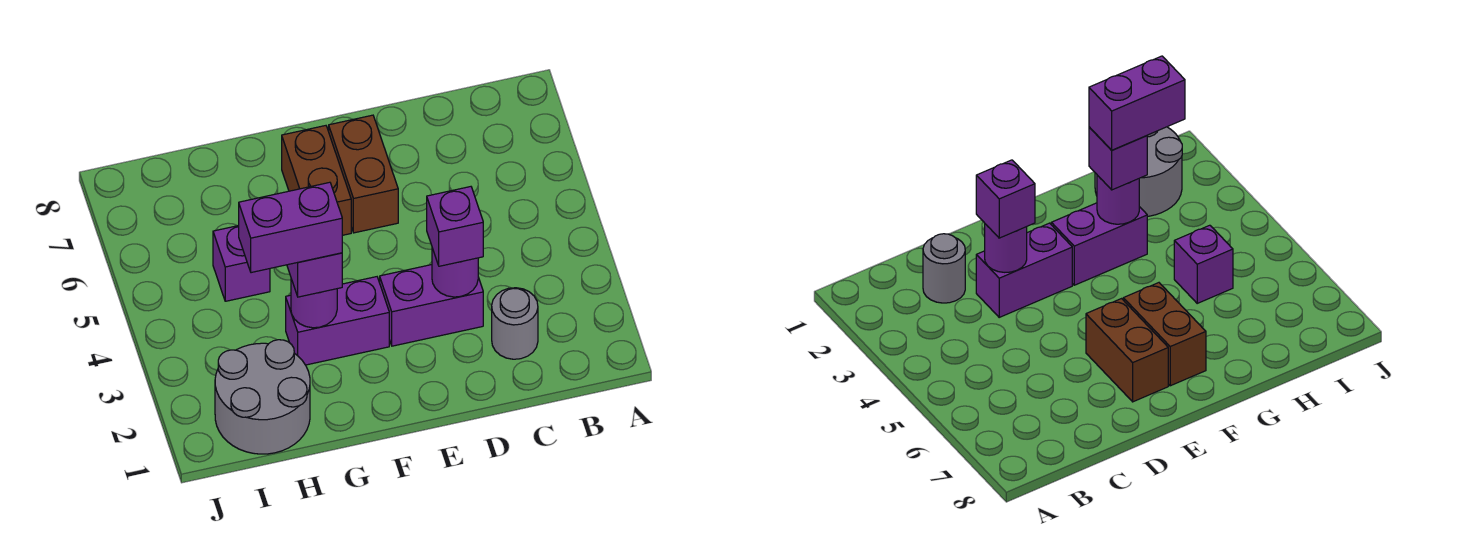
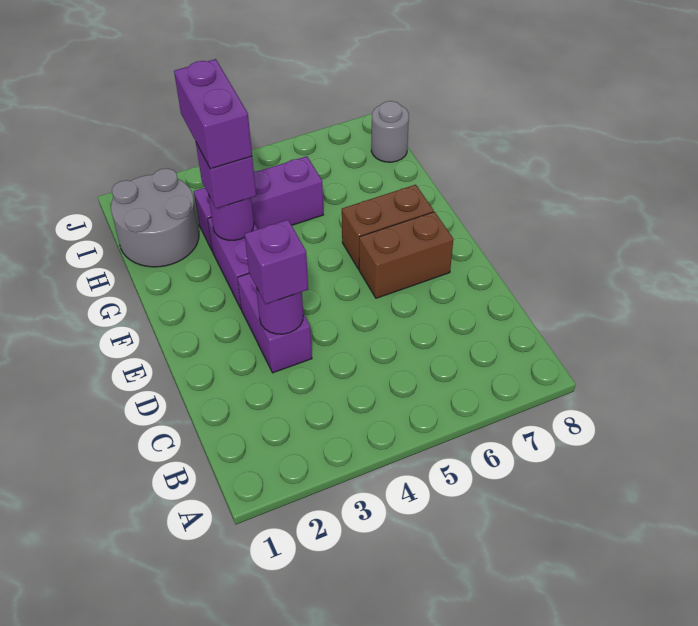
grey round brick C2 level 1 -> grey round brick I8 level 1
purple brick H5 level 1 -> purple brick H3:H5 level 1

